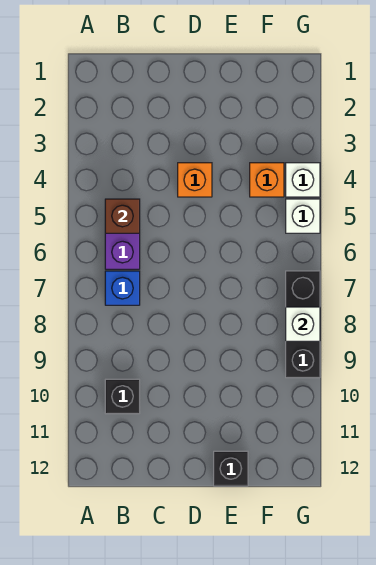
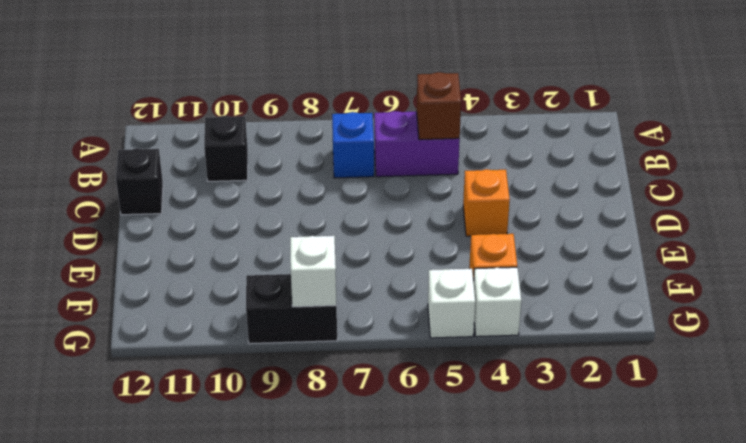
black brick E12 level 1 -> black brick C12 level 1
black brick G7:G9 level 1 -> black brick G8:G9 level 1

